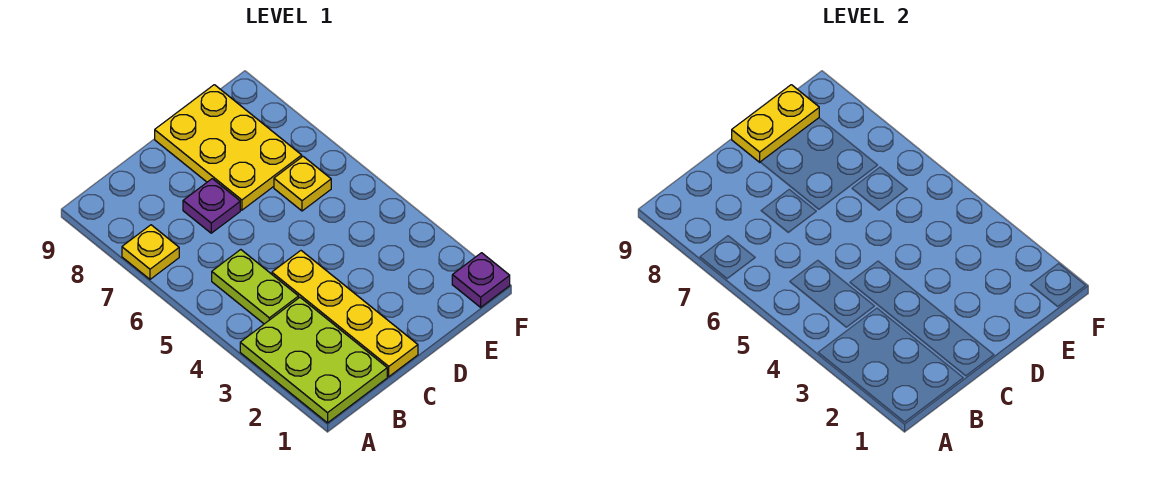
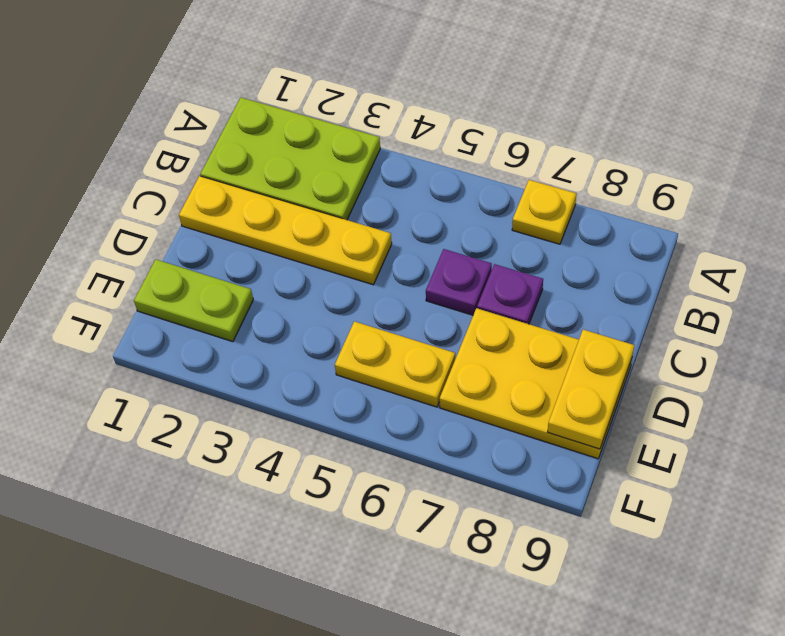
lime plate B4:B5 level 1 -> lime plate E1:E2 level 1
yellow plate E6 level 1 -> yellow plate E5:E6 level 1
purple plate F1 level 1 -> purple plate C6 level 1

